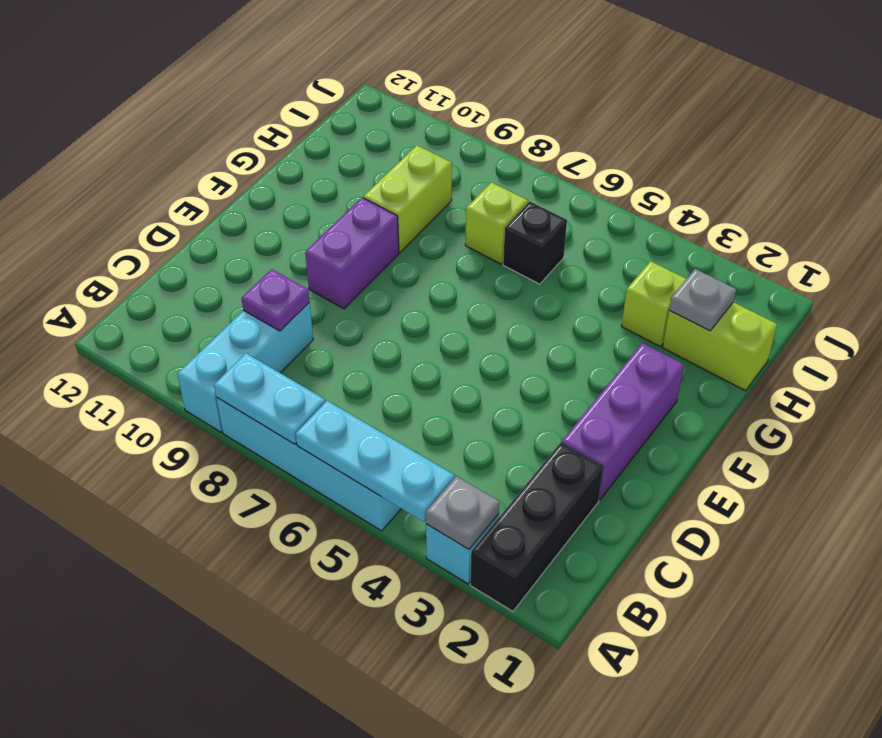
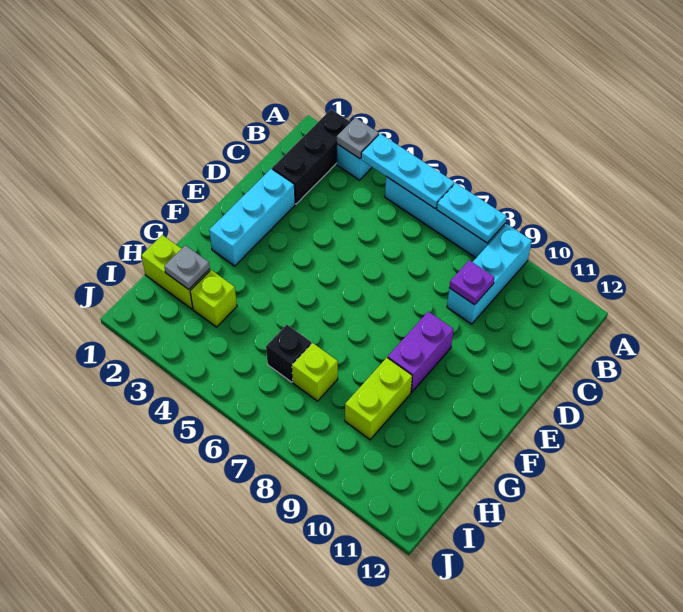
purple brick D2:F2 level 1 -> cyan brick D2:F2 level 1

